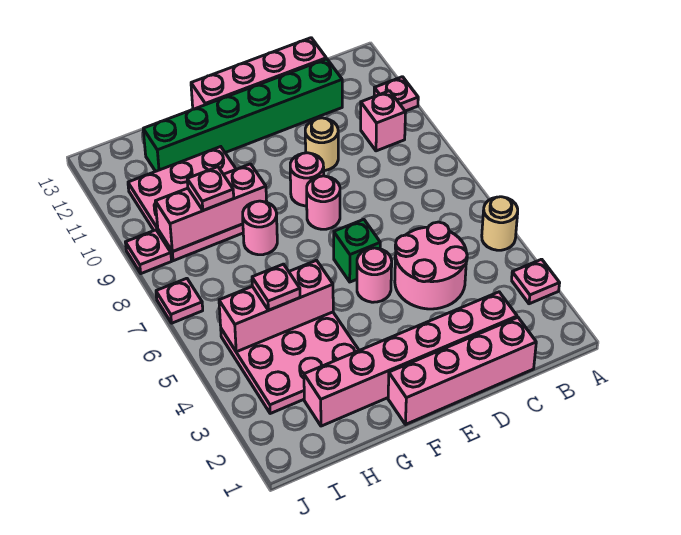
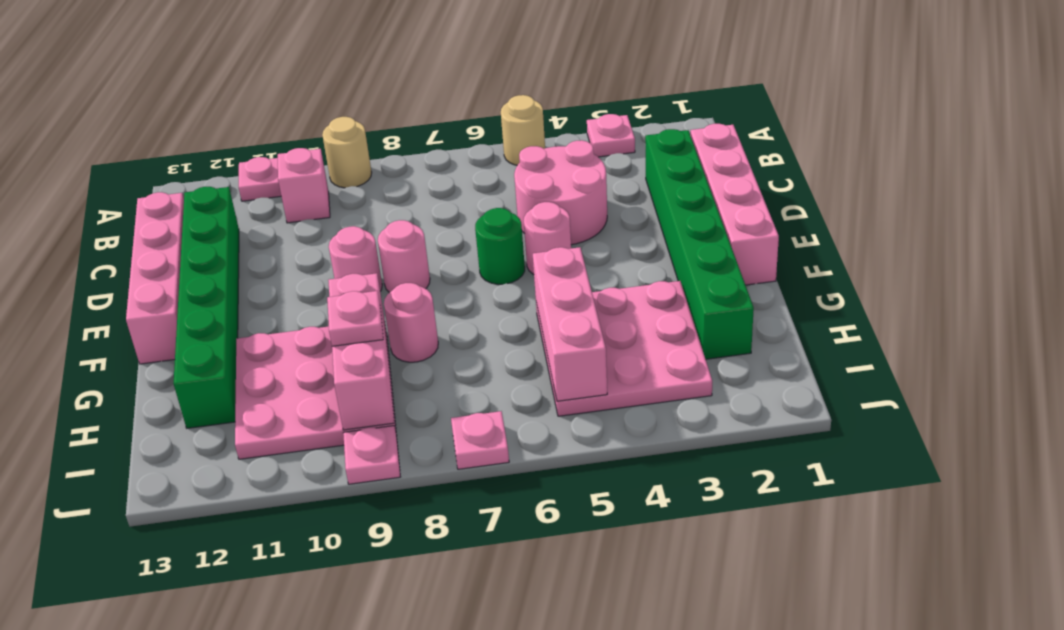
pink brick C2:H2 level 1 -> green brick C2:H2 level 1
tan round brick D10 level 1 -> tan round brick A9 level 1
green brick E6 level 1 -> green round brick E6 level 1
pink plate H5 level 3 -> none

